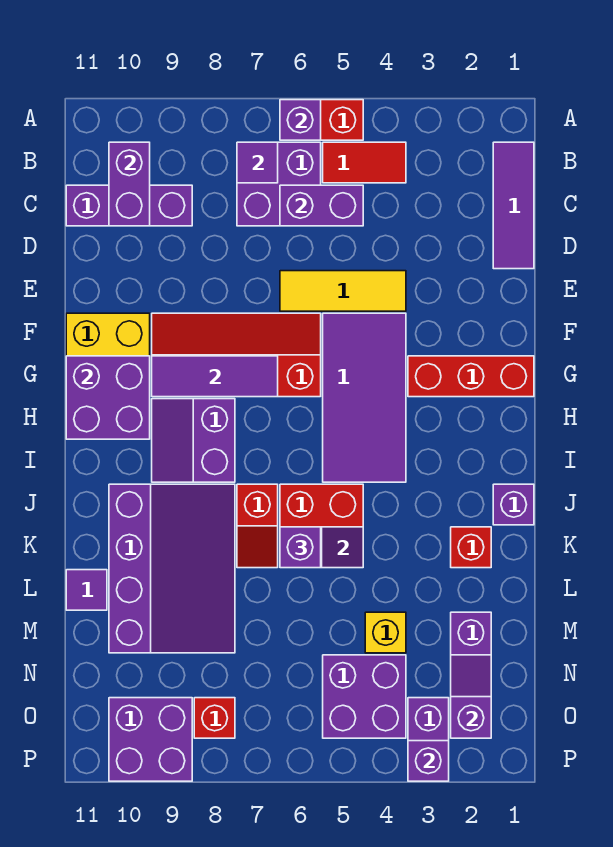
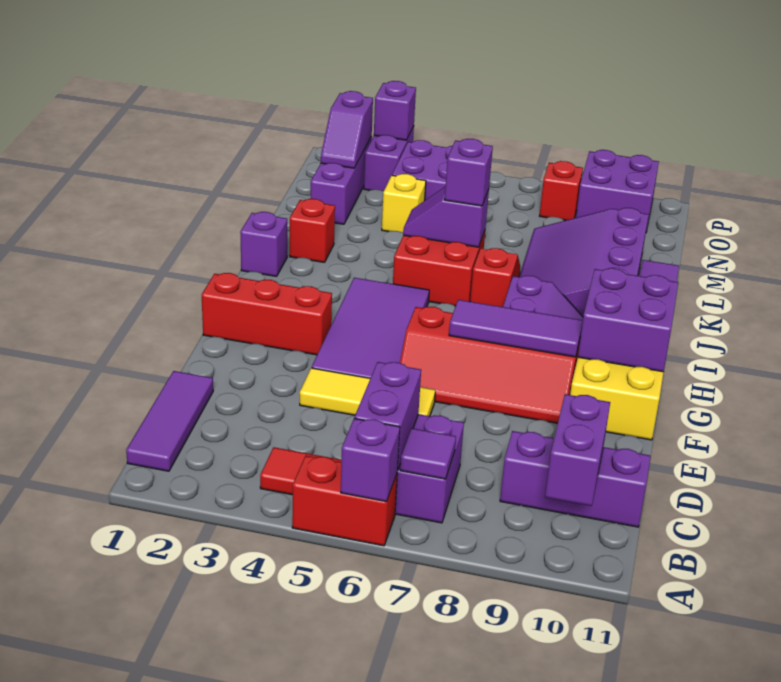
purple brick C5:C6 level 2 -> purple brick B6:C6 level 2

